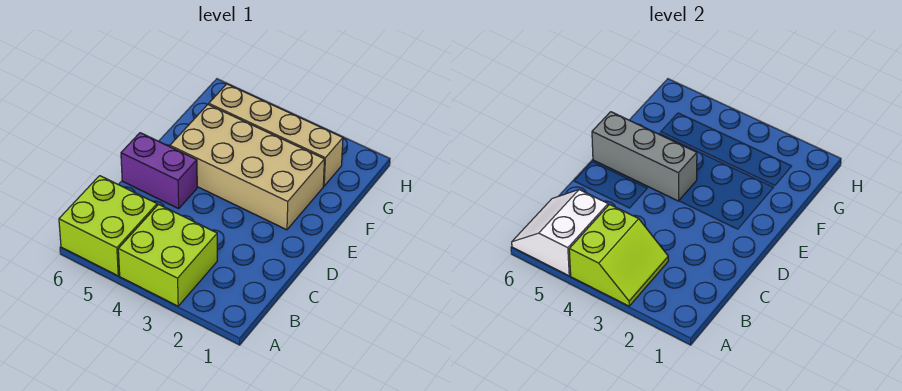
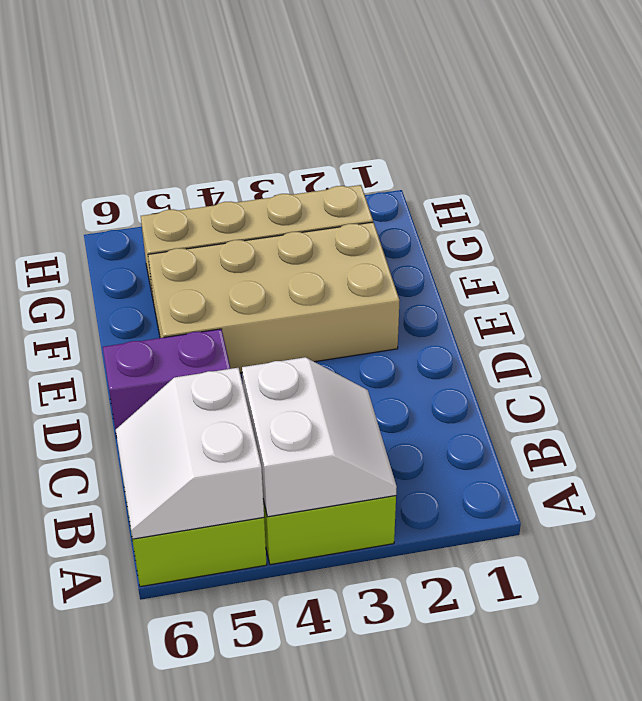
lime slope A3:B4 level 2 top 4 -> white slope A3:B4 level 2 top 4
grey brick E4:E6 level 2 -> none

